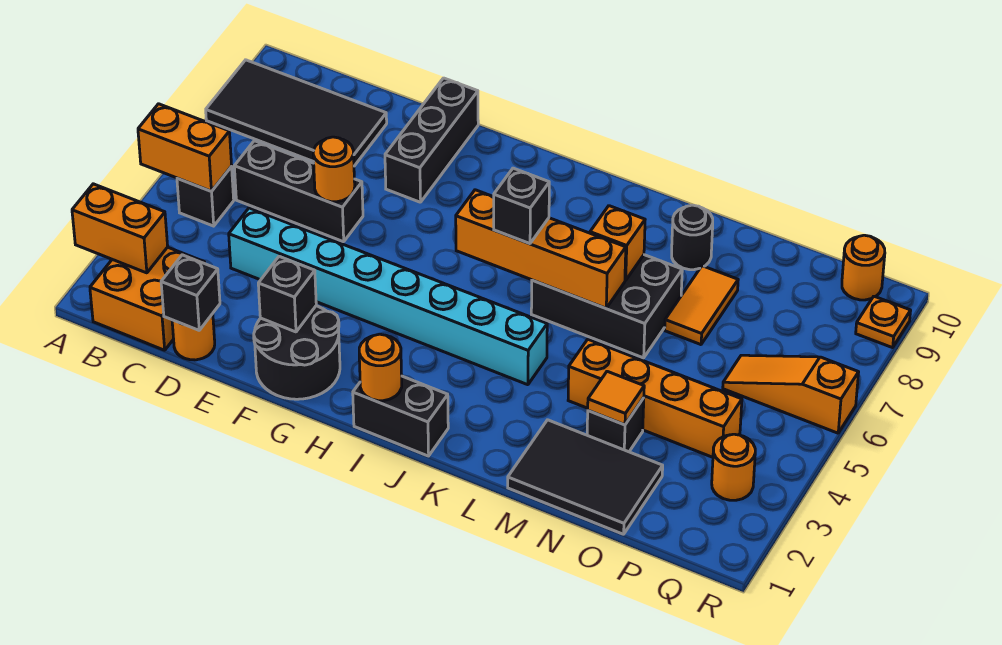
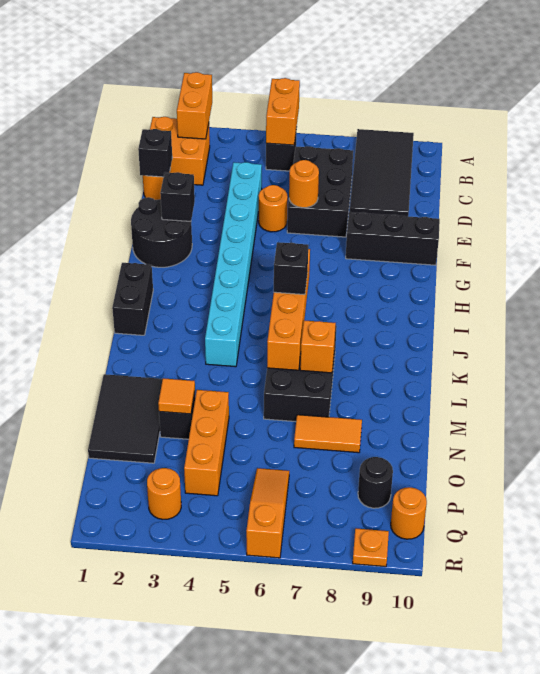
black brick C6:E6 level 1 -> black brick C6:E7 level 1
orange round brick I1 level 2 -> orange round brick E5 level 1
orange brick M4:P4 level 1 -> orange brick N4:P4 level 1
black round brick M9 level 1 -> black round brick P9 level 1

